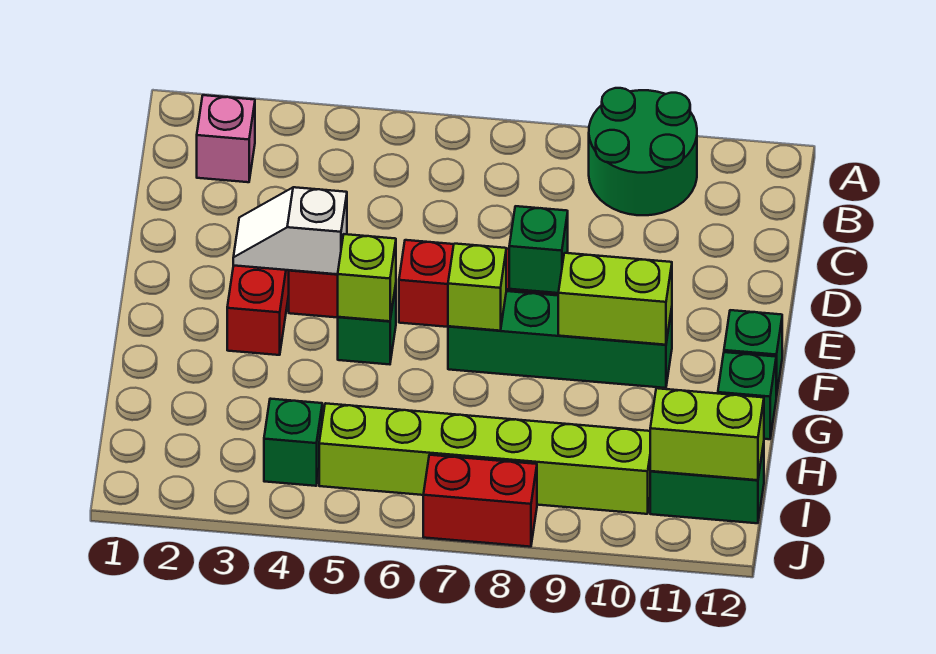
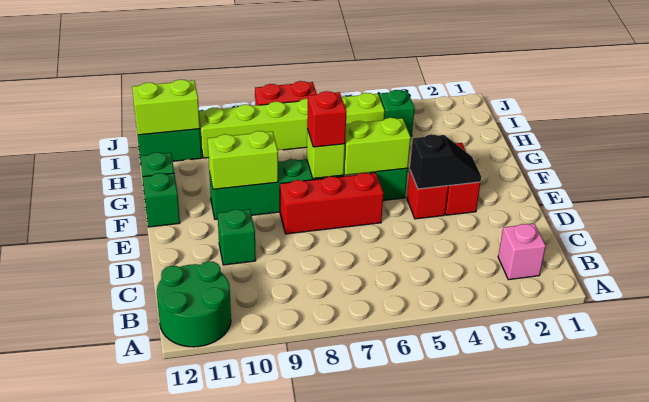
green round brick A9:B10 level 1 -> green round brick A11:B12 level 1
white slope E3:E4 level 2 top 4 -> black slope E3:E4 level 2 top 4
green brick E8 level 2 -> green brick D10 level 1
lime brick F5 level 2 -> lime brick F5:F6 level 2
none -> red brick F7 level 3

